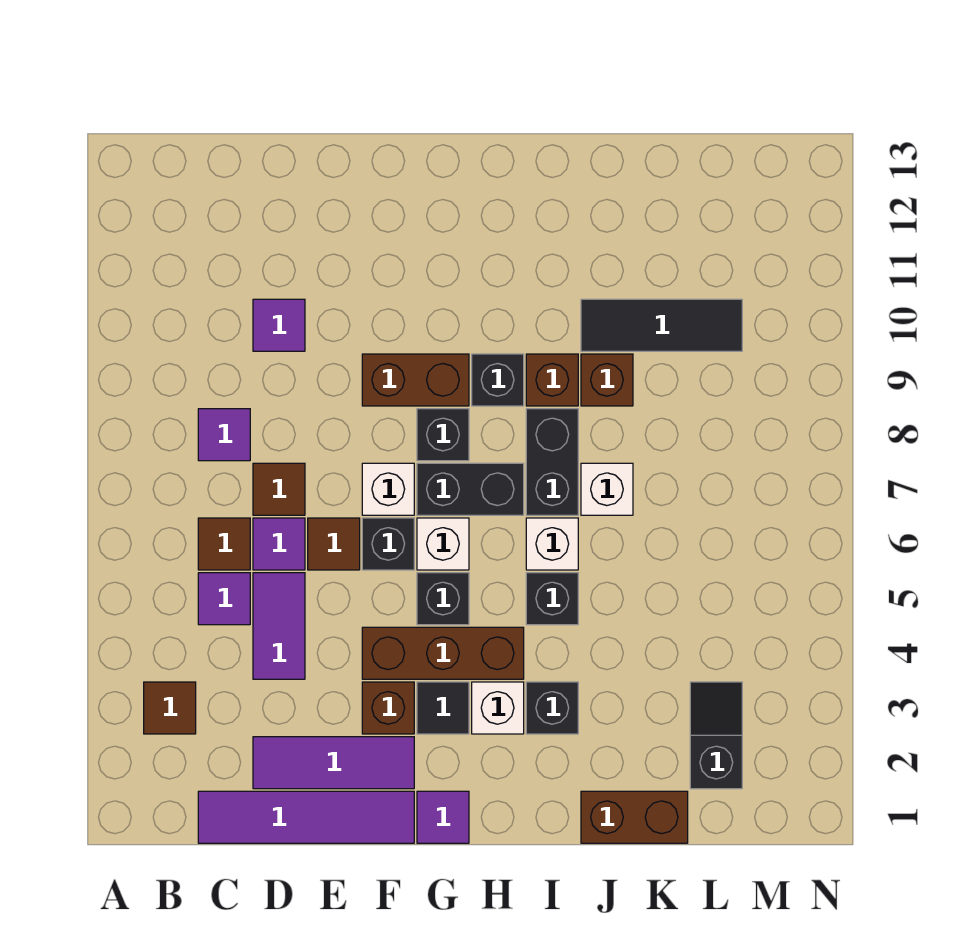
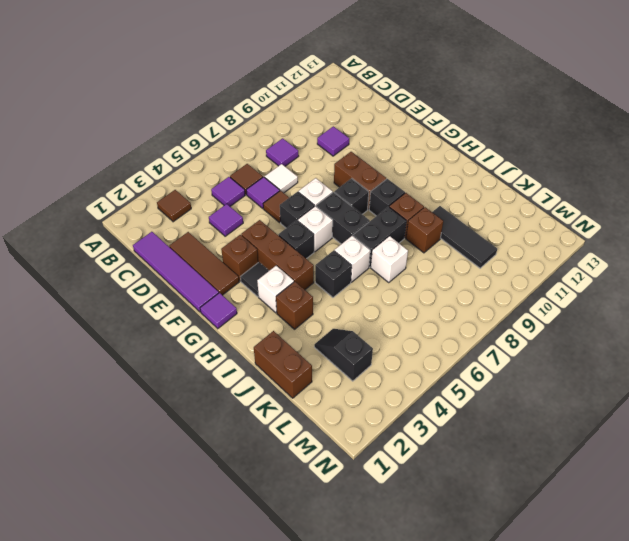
purple tile D2:F2 level 1 -> brown tile D2:F2 level 1
purple tile D4:D5 level 1 -> purple tile D4 level 1
brown tile D7 level 1 -> white tile D7 level 1
black brick I3 level 1 -> brown brick I3 level 1
black slope L2:L3 level 1 top 2 -> black slope K3:L3 level 1 top L

